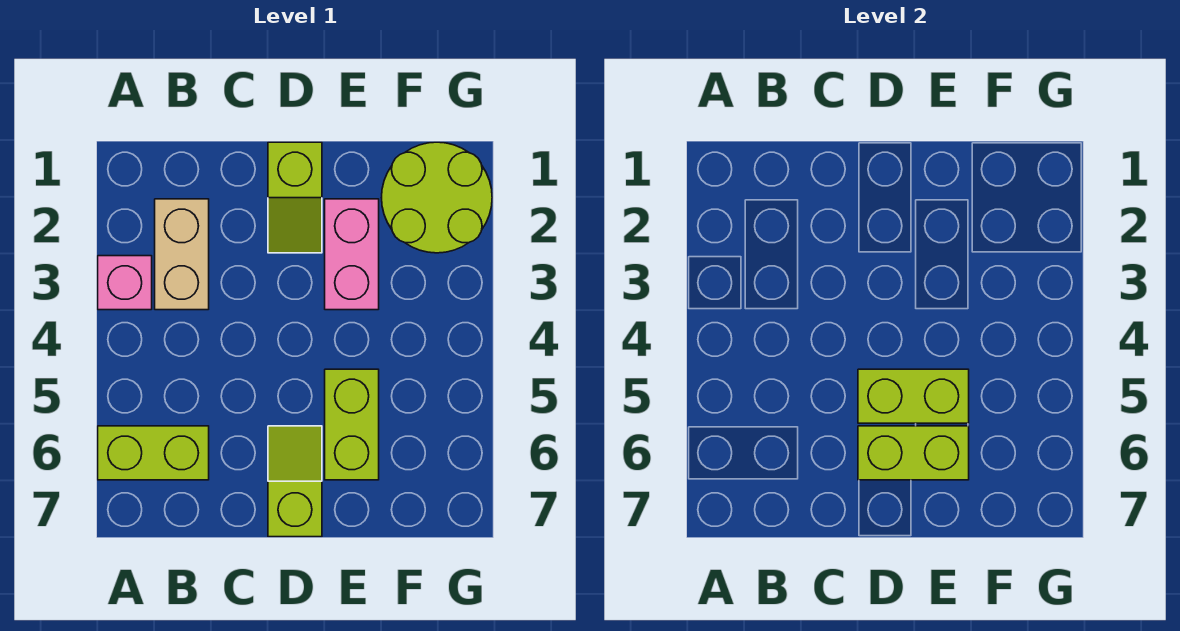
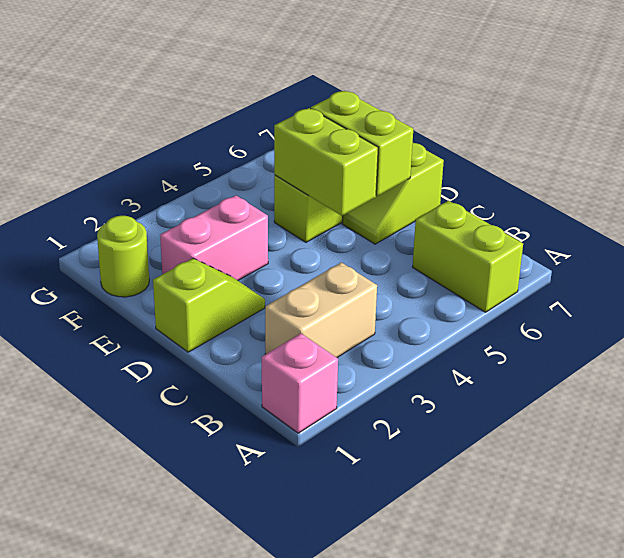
pink brick A3 level 1 -> pink brick A1 level 1
lime round brick F1:G2 level 1 -> lime round brick F1 level 1

